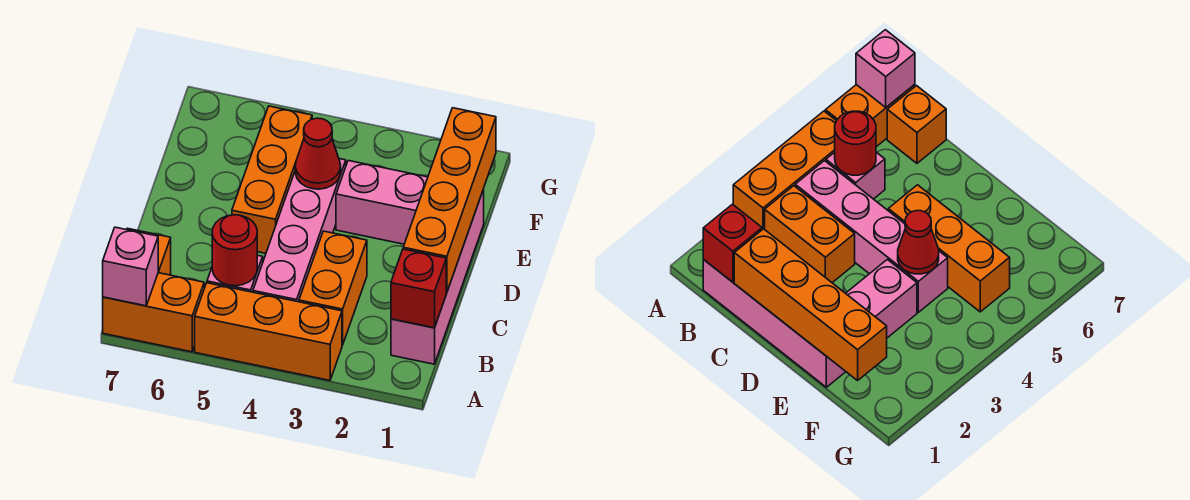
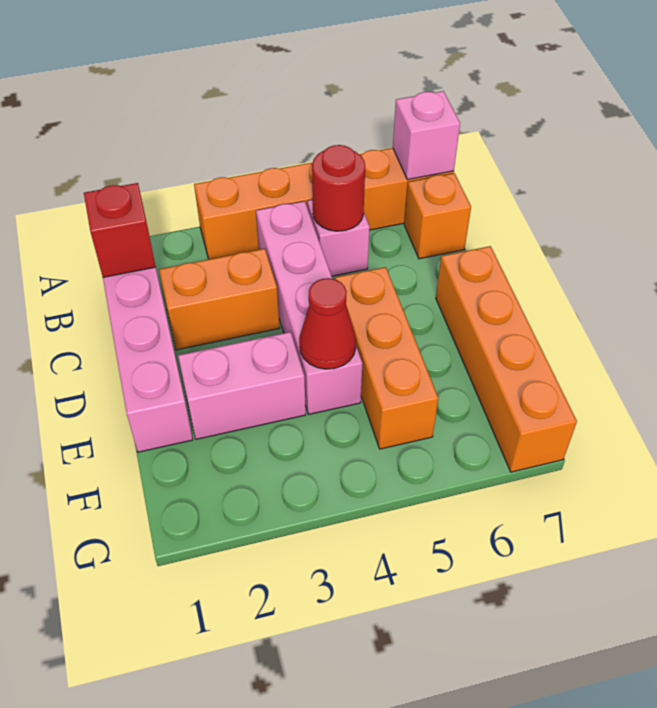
orange brick B3:C3 level 1 -> orange brick C2:C3 level 1
orange brick C1:F1 level 2 -> orange brick D7:G7 level 1

